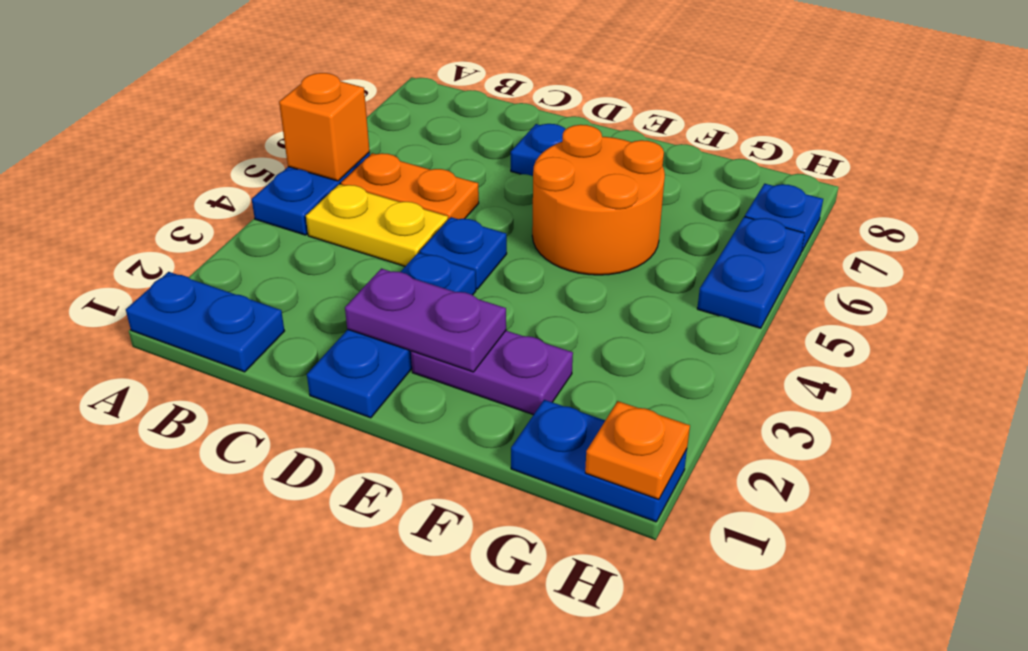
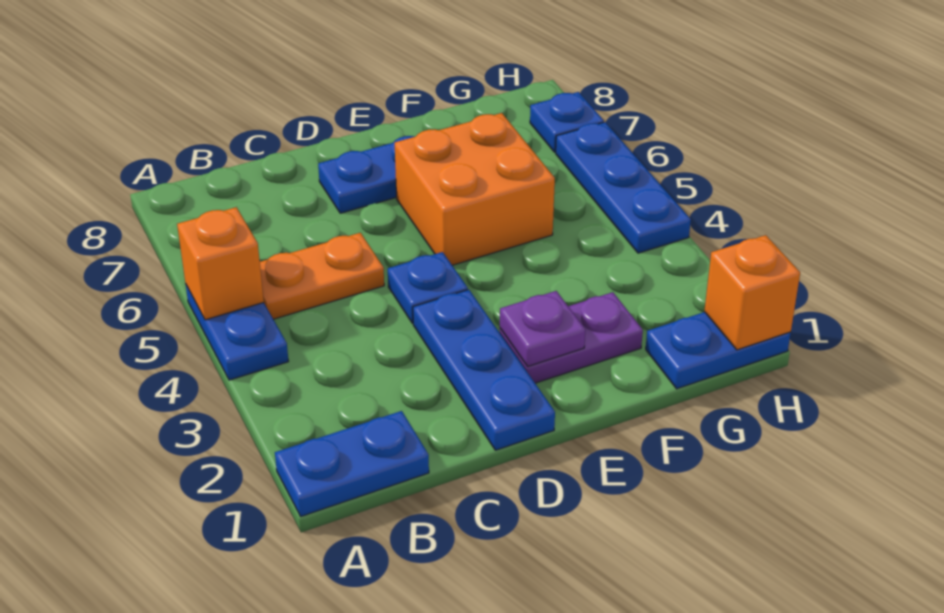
yellow plate B4:C4 level 1 -> none
purple plate D2:E2 level 2 -> purple plate E2 level 2
orange round brick E5:F6 level 1 -> orange brick E5:F6 level 1
orange plate H1 level 2 -> orange brick H1 level 2
blue plate H5:H6 level 1 -> blue plate H4:H6 level 1

